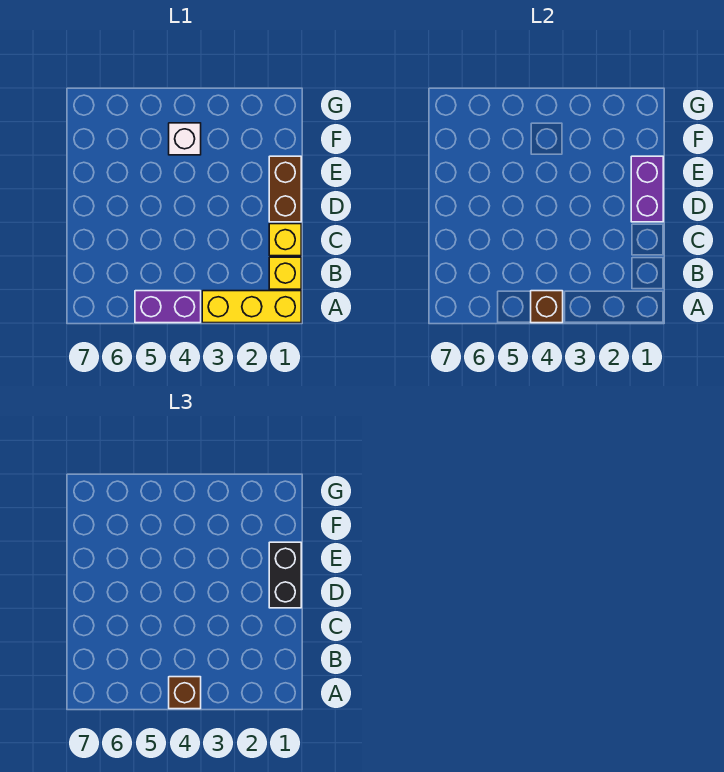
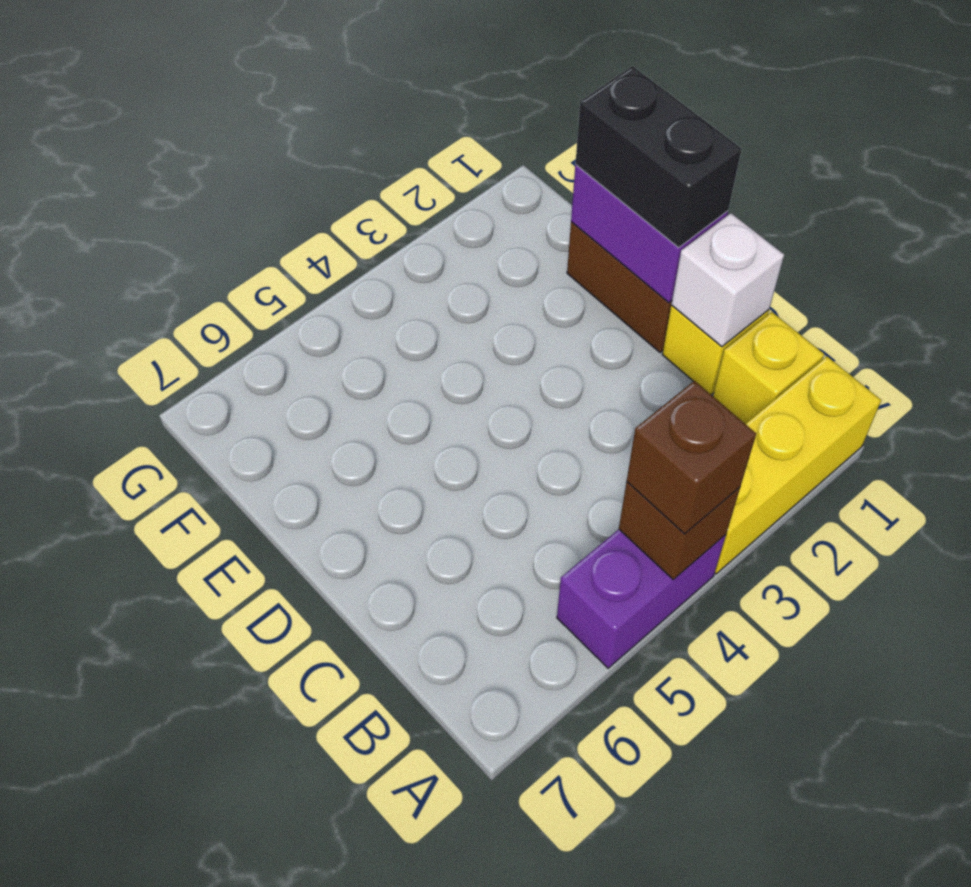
white brick F4 level 1 -> white brick C1 level 2

